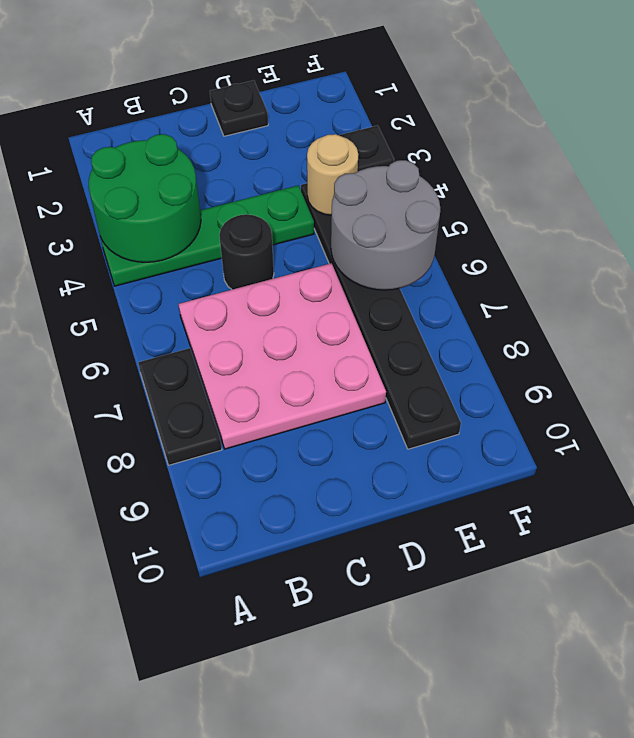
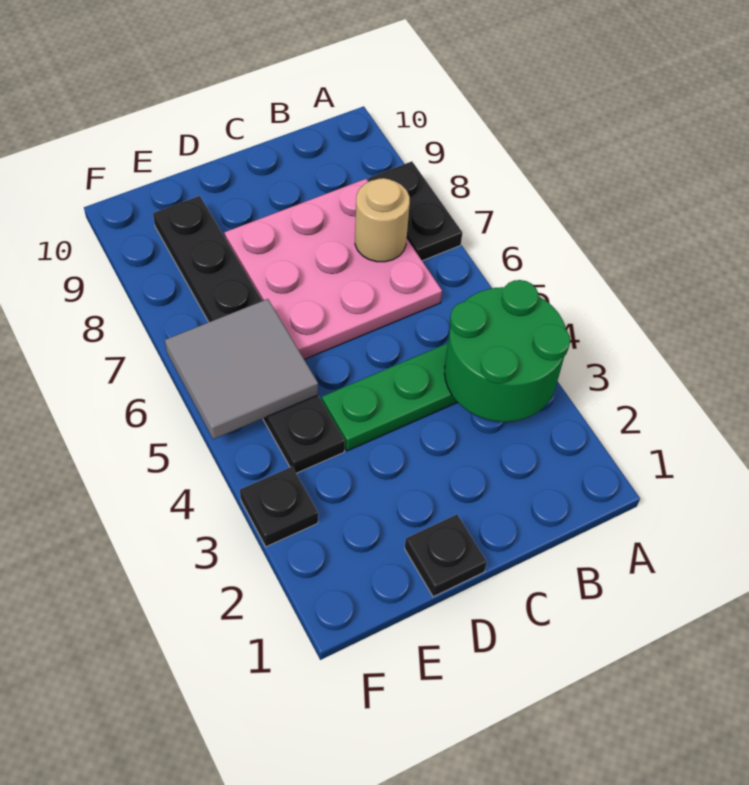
black round brick C5 level 1 -> none
tan round brick E4 level 2 -> tan round brick B7 level 2
grey round brick E5:F6 level 2 -> grey tile E5:F6 level 2

